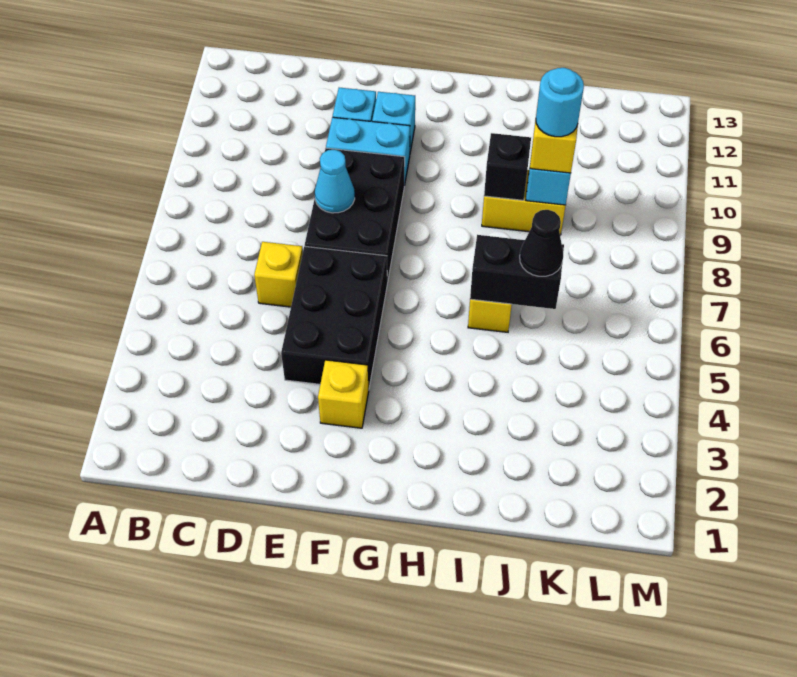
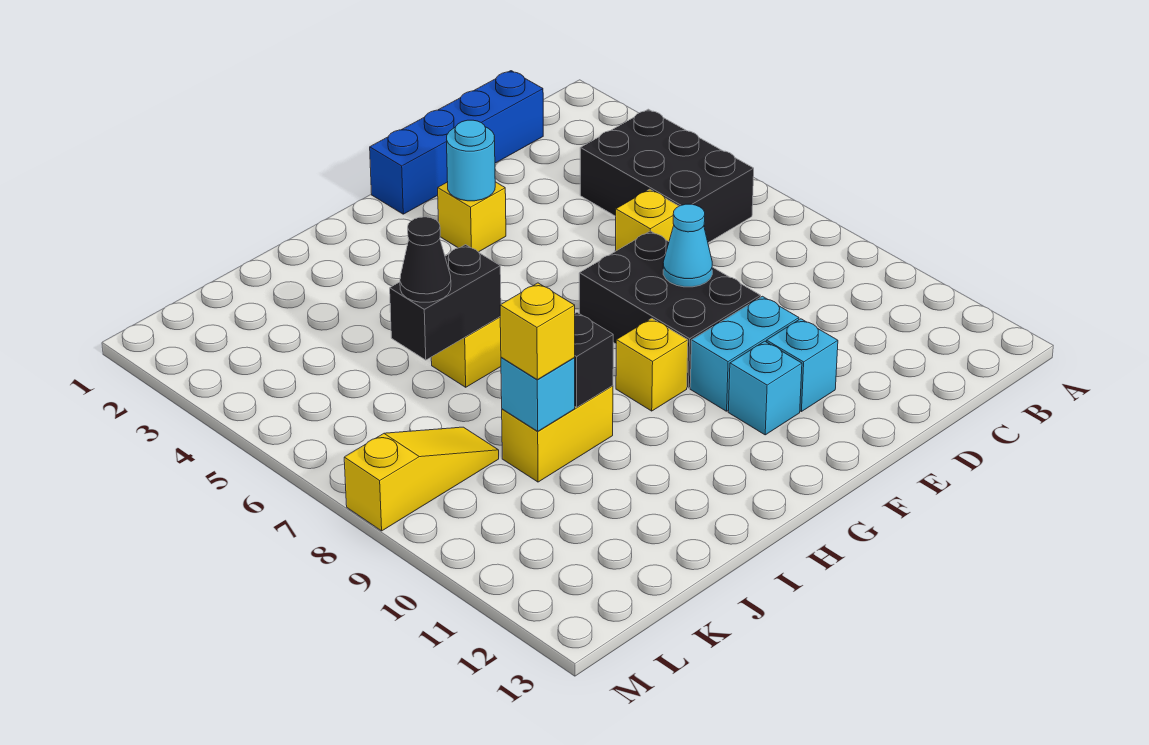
none -> blue brick C1:F1 level 1
black brick E4:F6 level 1 -> black brick B4:C6 level 1
none -> yellow brick G9 level 1
cyan round brick J9 level 4 -> cyan round brick F3 level 2
none -> yellow slope K8:M8 level 1 top M

